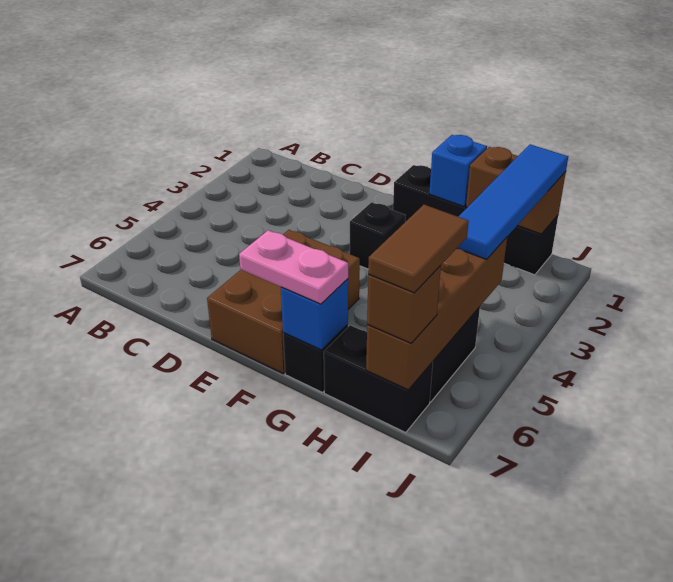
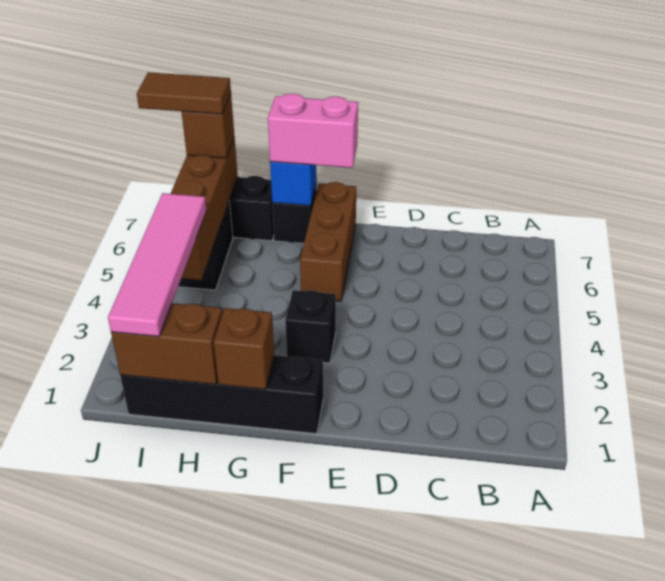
brown brick E5:F7 level 1 -> brown brick F5:F7 level 1
pink plate F7:G7 level 3 -> pink brick F7:G7 level 3
blue brick G1 level 2 -> brown brick G1 level 2
blue tile I1:I4 level 3 -> pink tile I1:I4 level 3
brown tile I6:I7 level 4 -> brown tile I7:J7 level 4

